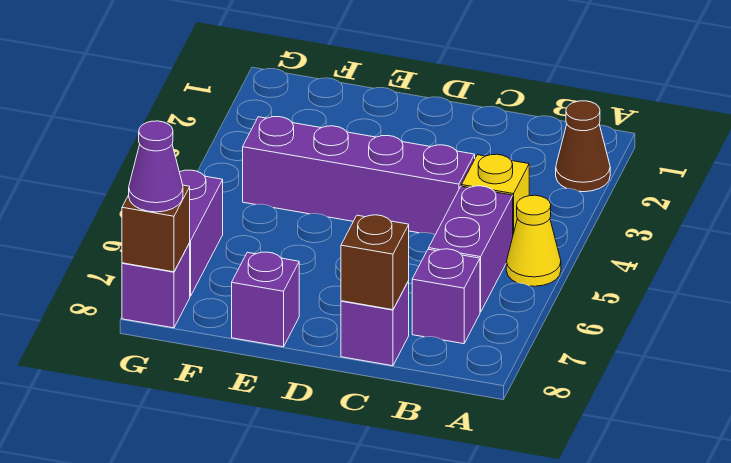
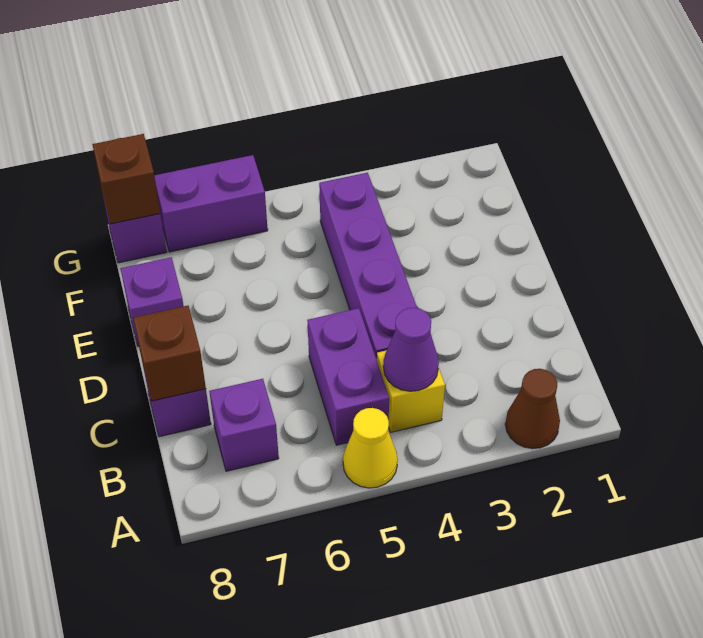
purple brick B5:B6 level 1 -> purple brick B5:C5 level 1
purple cone G8 level 3 -> purple cone B4 level 2

